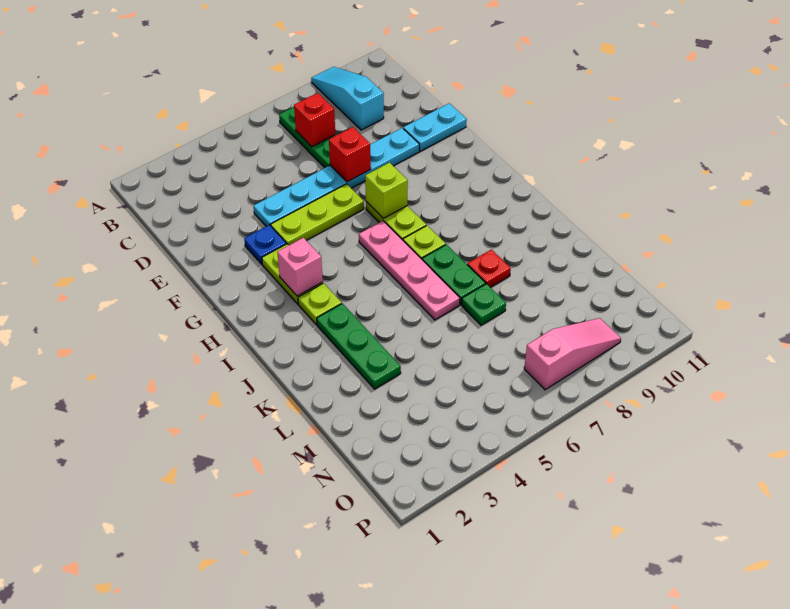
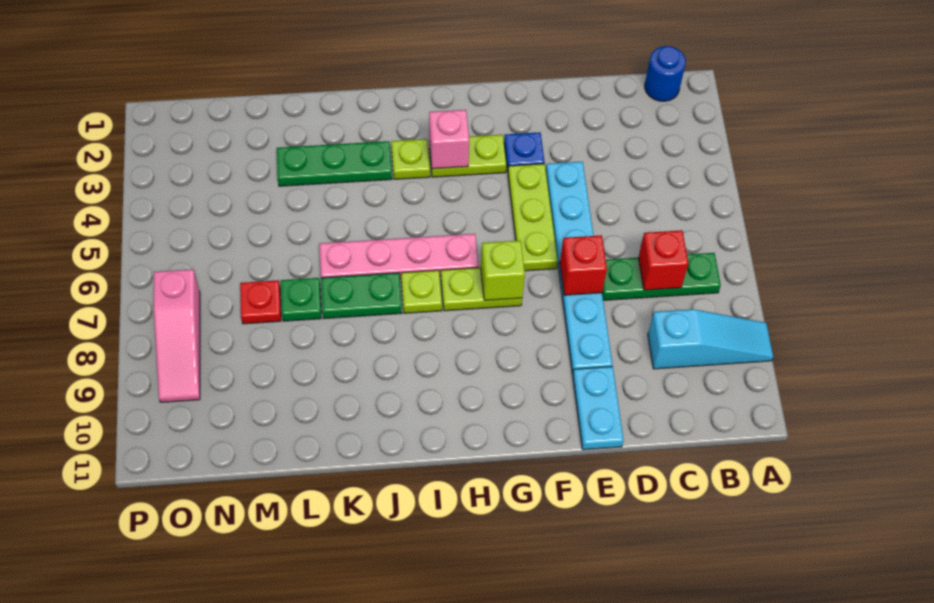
none -> blue round brick B1 level 1
red plate K8 level 1 -> red plate M7 level 1

